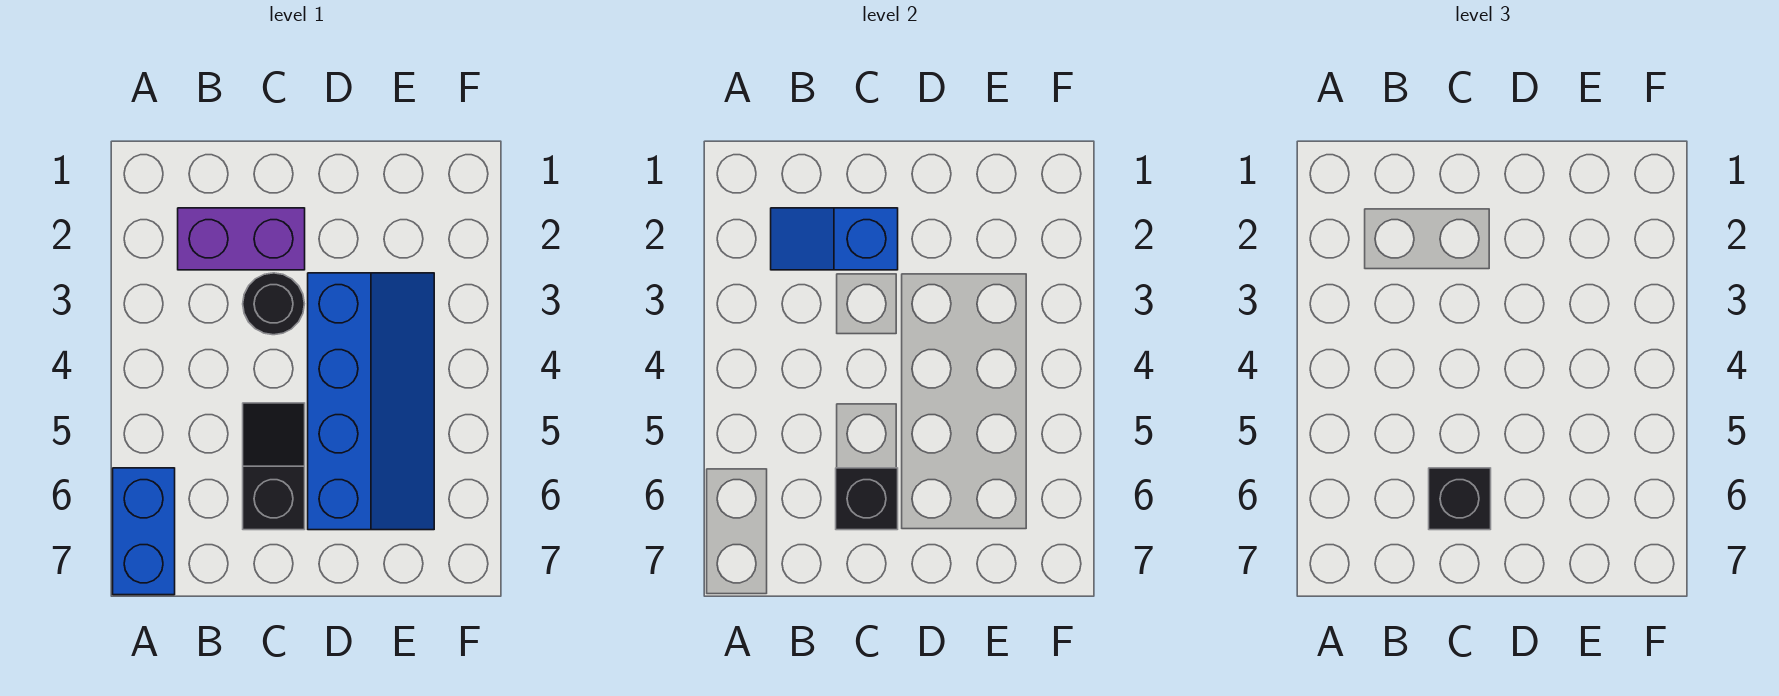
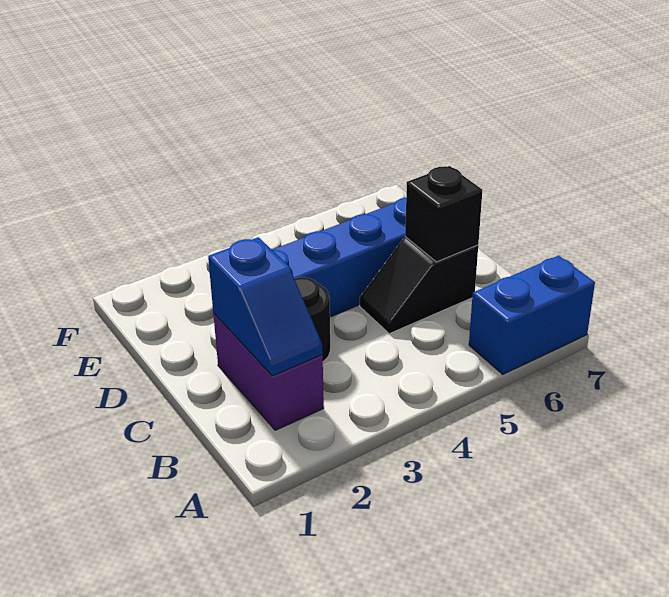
black brick C6 level 3 -> none

